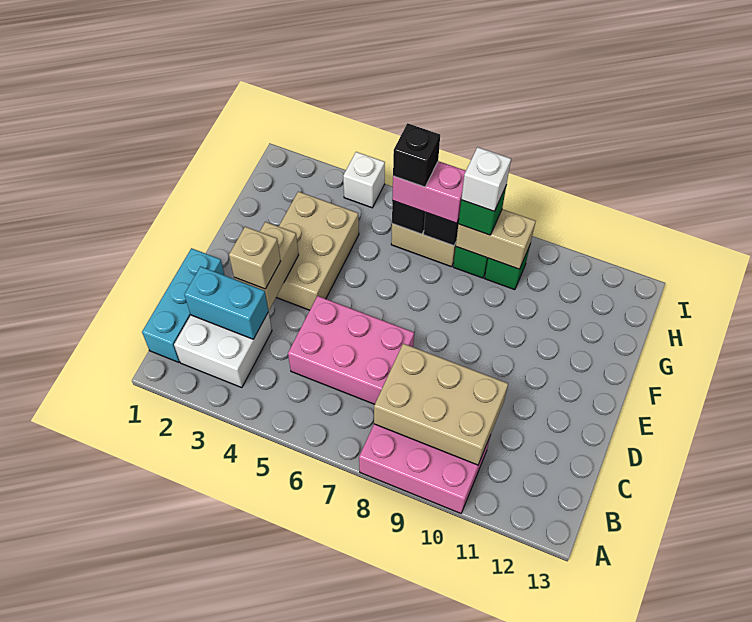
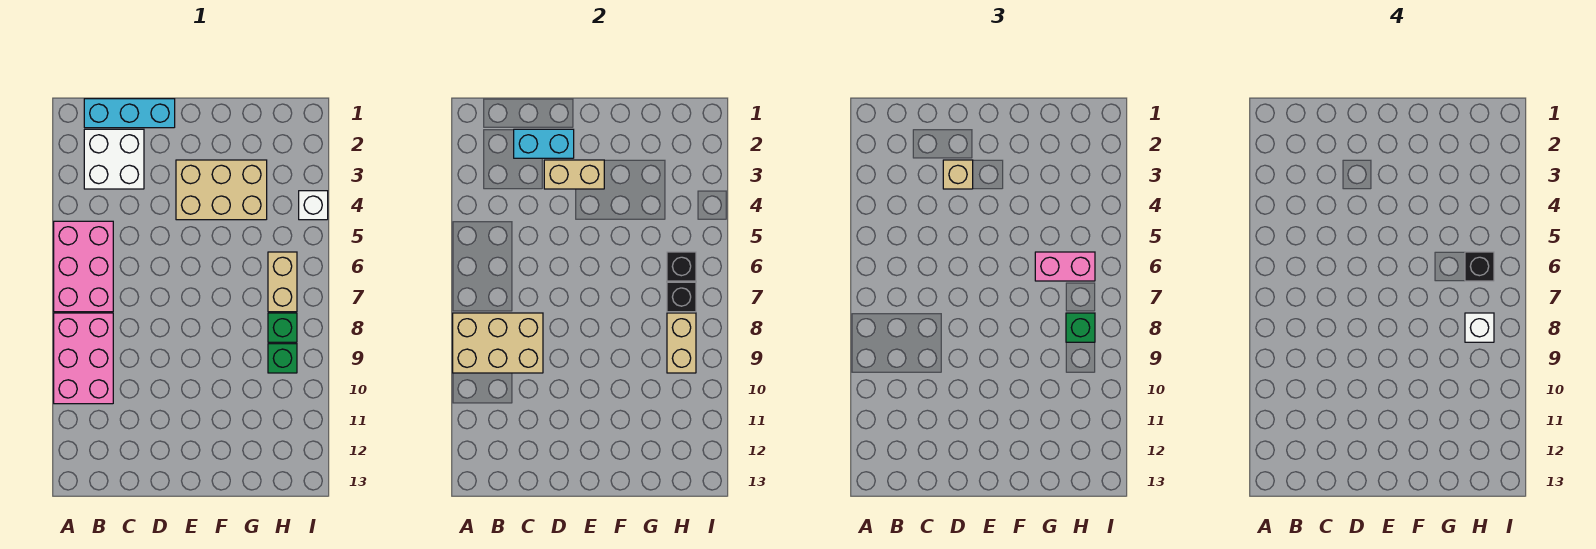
tan brick B8:C10 level 2 -> tan brick A8:C9 level 2
cyan brick C2:C3 level 2 -> cyan brick C2:D2 level 2
pink brick C5:D7 level 1 -> pink brick A5:B7 level 1
pink brick H6:H7 level 3 -> pink brick G6:H6 level 3

